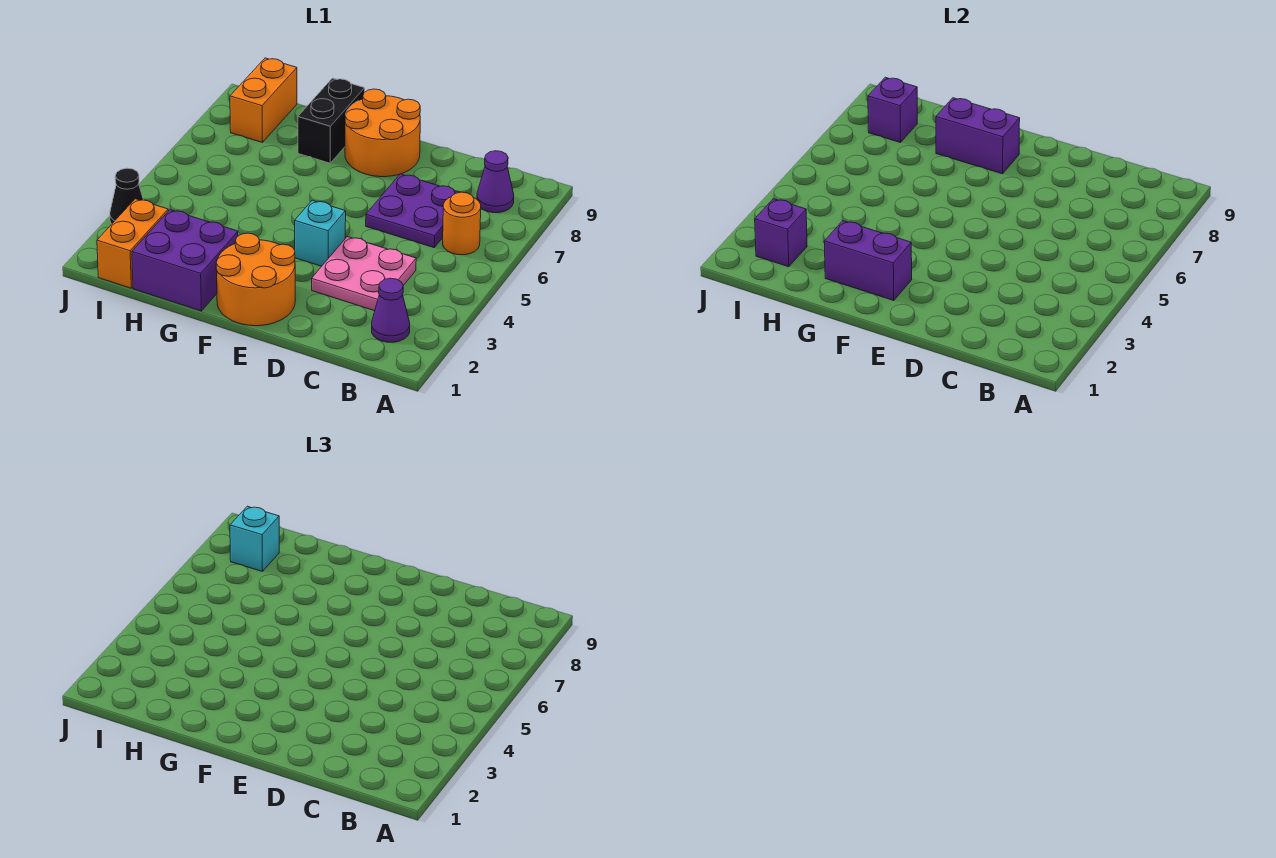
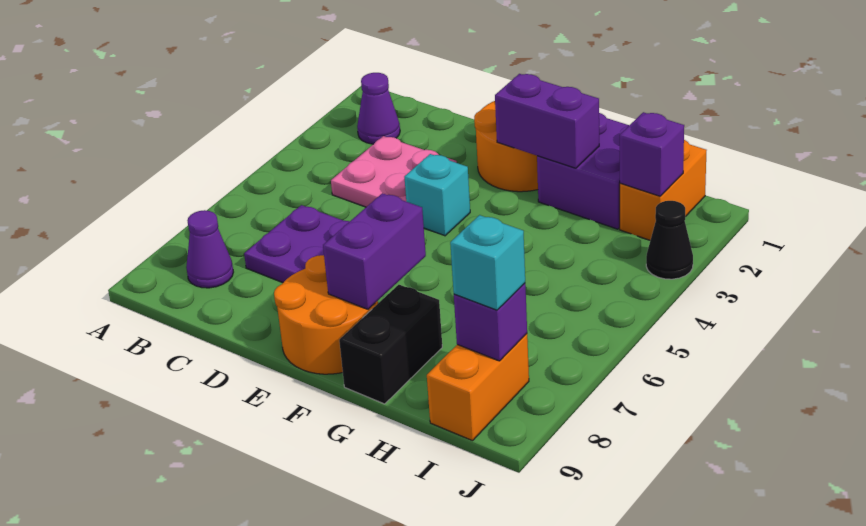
orange round brick B6 level 1 -> none
purple brick F8:G8 level 2 -> purple brick F7:F8 level 2

